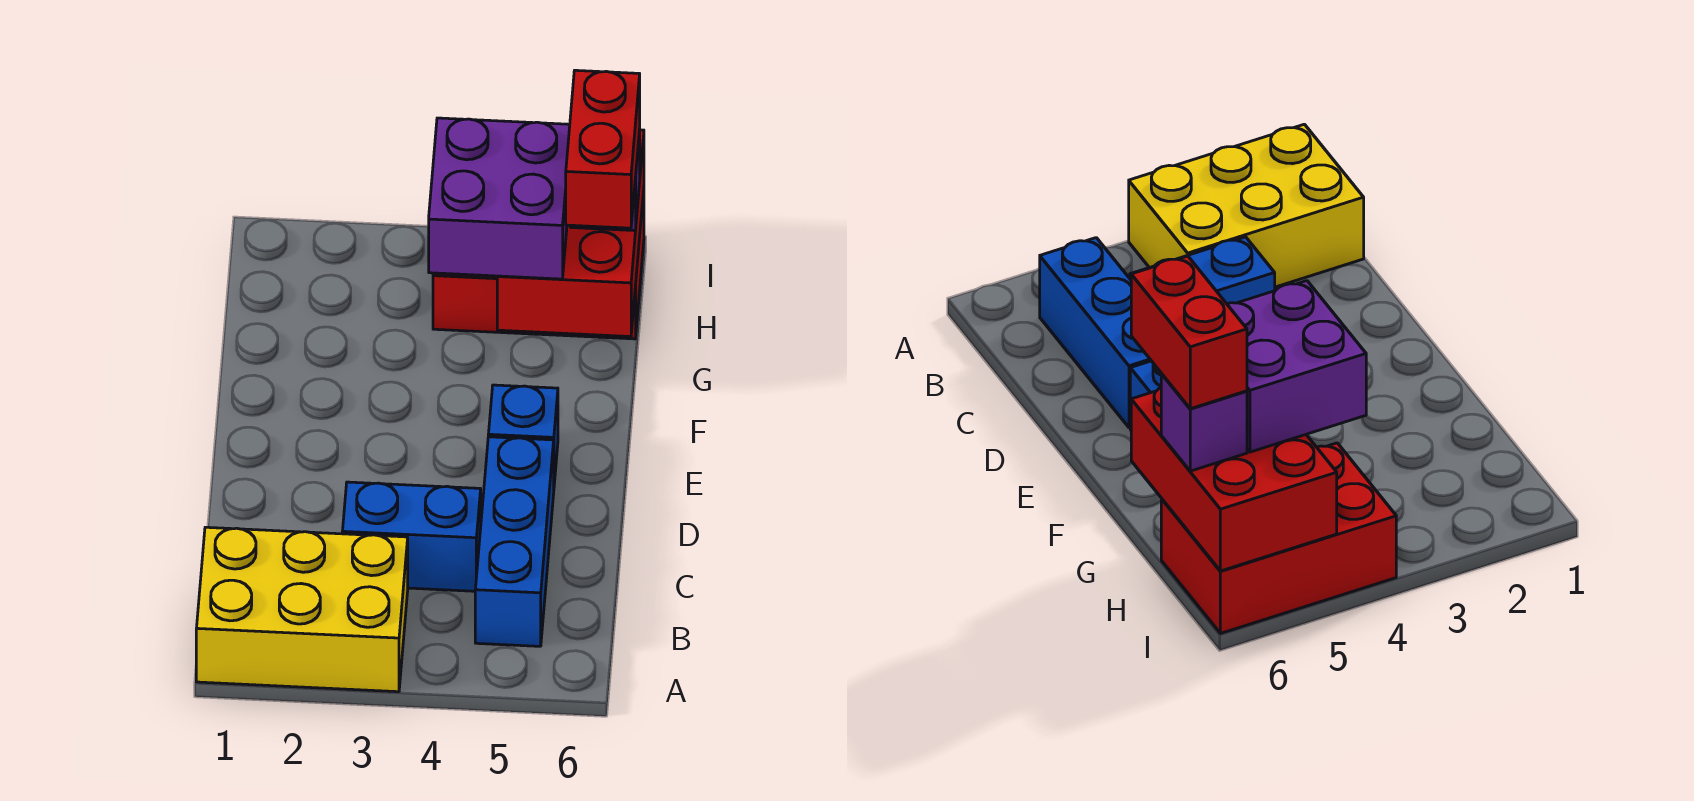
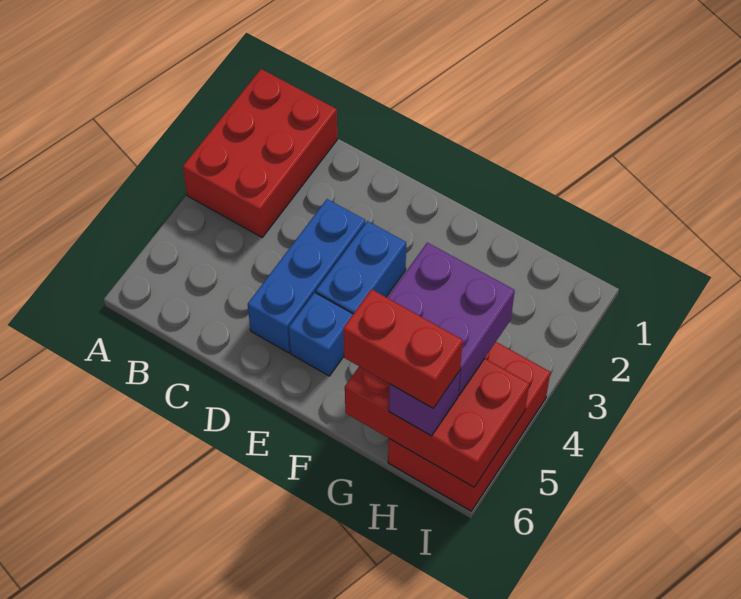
yellow brick A1:B3 level 1 -> red brick A1:B3 level 1
blue brick B5:D5 level 1 -> blue brick D3:D5 level 1
blue brick C3:C4 level 1 -> blue brick E3:E4 level 1

